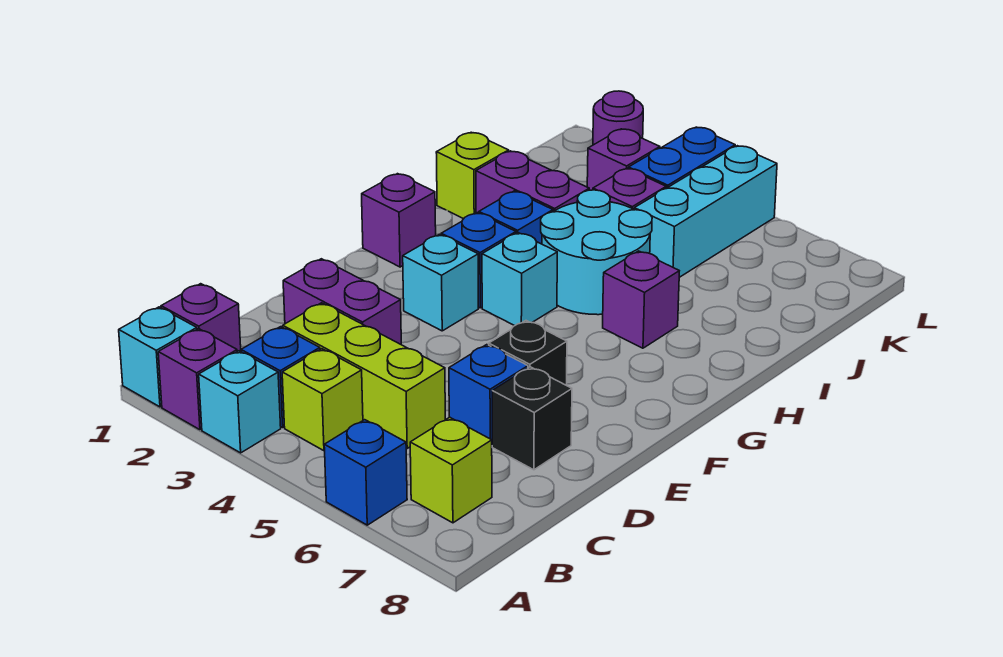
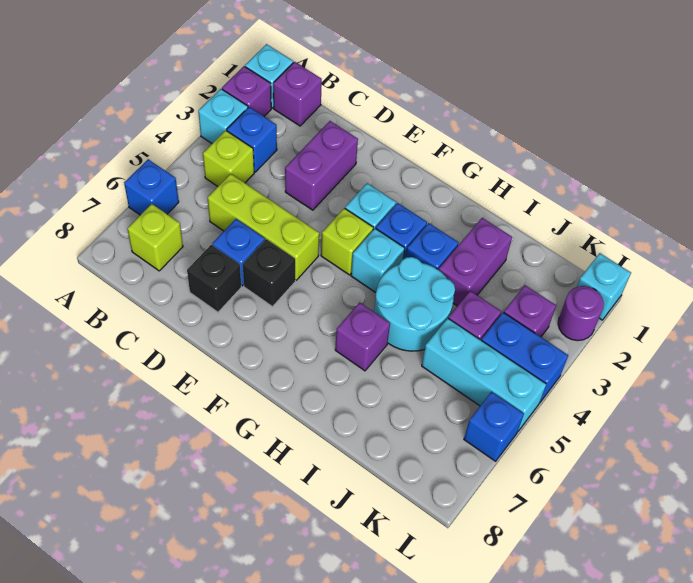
lime brick C3:C5 level 1 -> lime brick C5:E5 level 1
purple brick G1 level 1 -> none
lime brick I1 level 1 -> lime brick F4 level 1
none -> cyan brick L1 level 1
none -> blue brick L6 level 1

